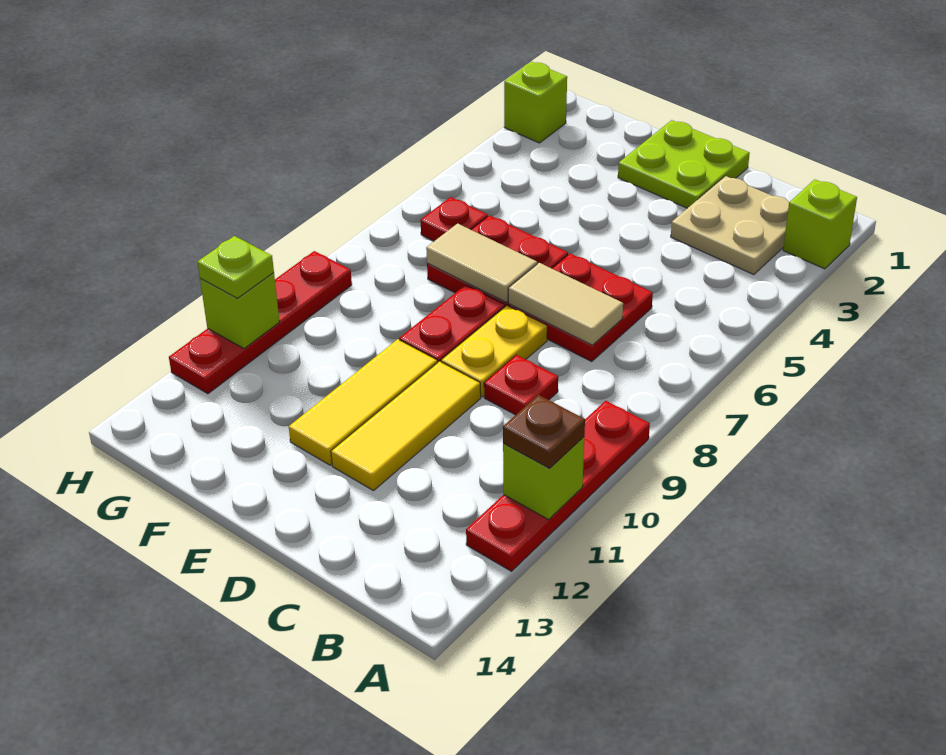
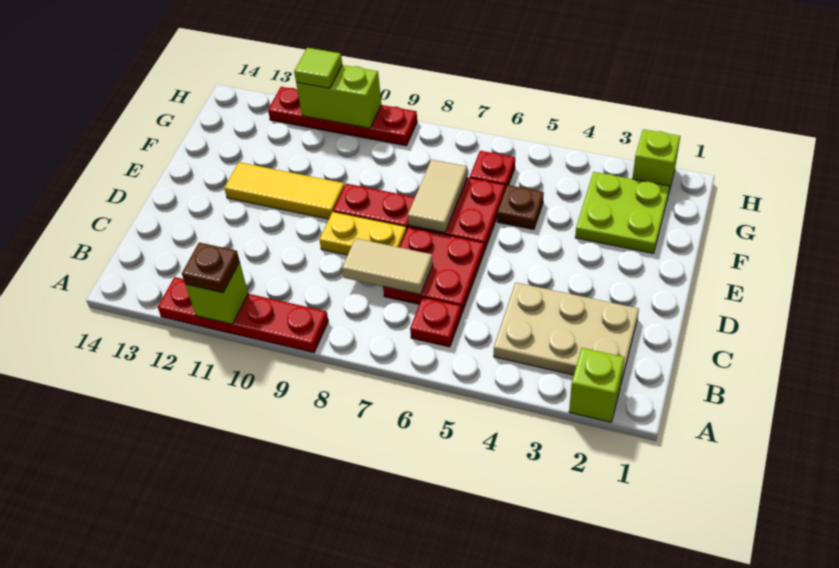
tan plate B2:C3 level 1 -> tan plate B2:C4 level 1
tan tile C7:D7 level 2 -> tan tile C7:C8 level 2
red plate C9 level 1 -> red plate B6 level 1
lime plate D1:E2 level 1 -> lime plate F2:G3 level 1
yellow tile D10:D12 level 1 -> none
none -> brown plate F5 level 1
lime brick H11 level 2 -> lime brick H10:H11 level 2
lime plate H11 level 3 -> lime tile H11 level 3

